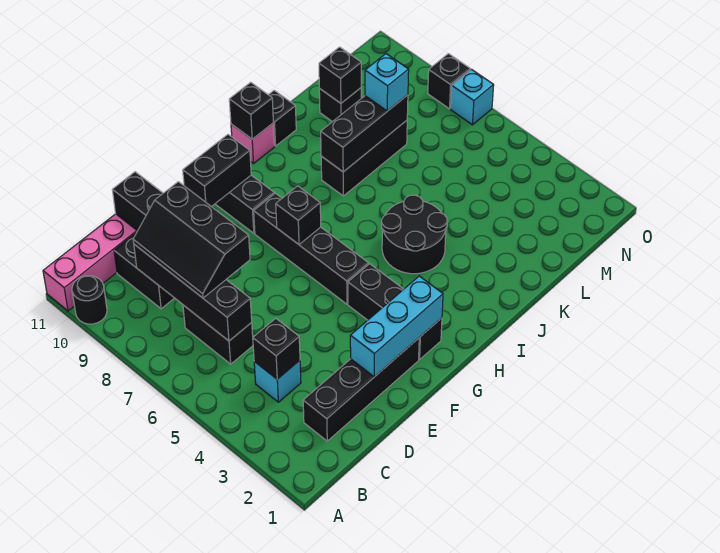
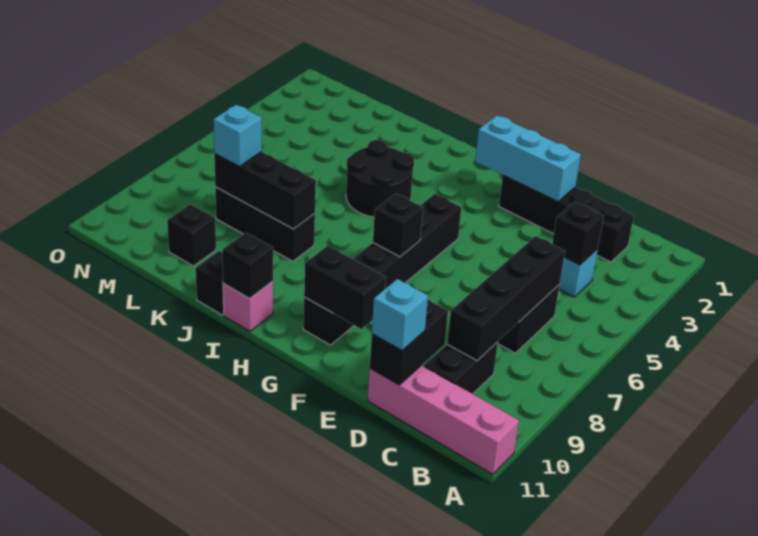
black round brick A10 level 1 -> none
black slope C7:D9 level 3 top D -> none
black brick G2:G4 level 1 -> none
black brick L10 level 2 -> none
cyan brick O7 level 1 -> cyan brick D11 level 3
black brick O8 level 1 -> none

